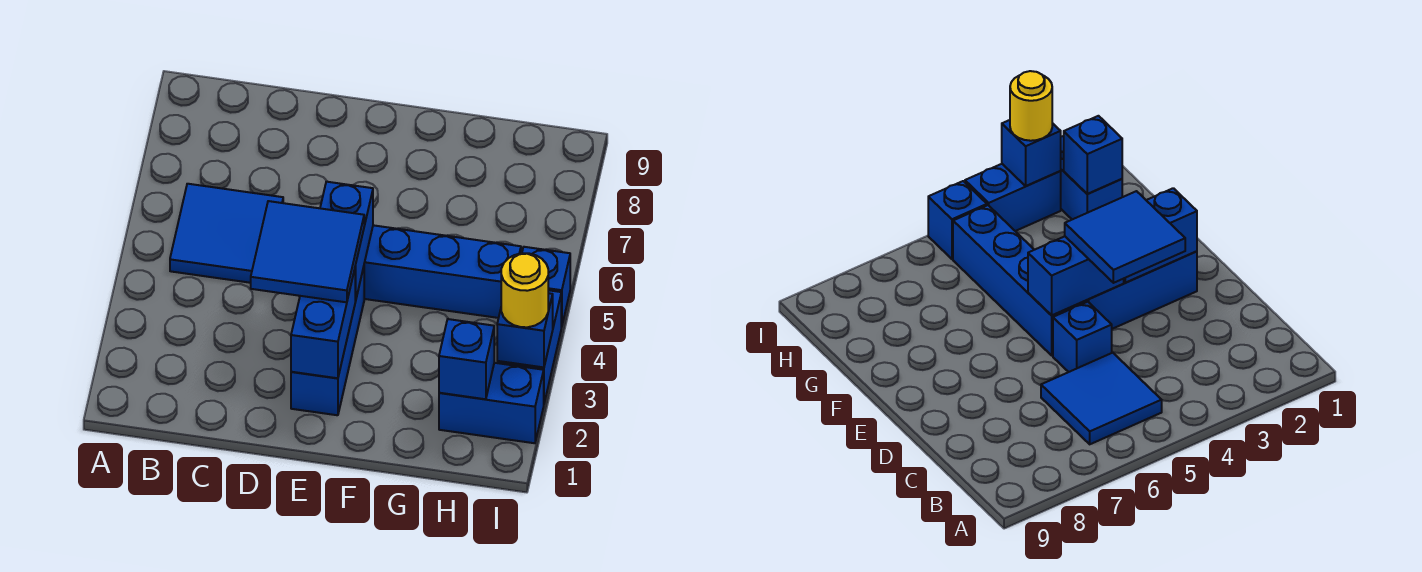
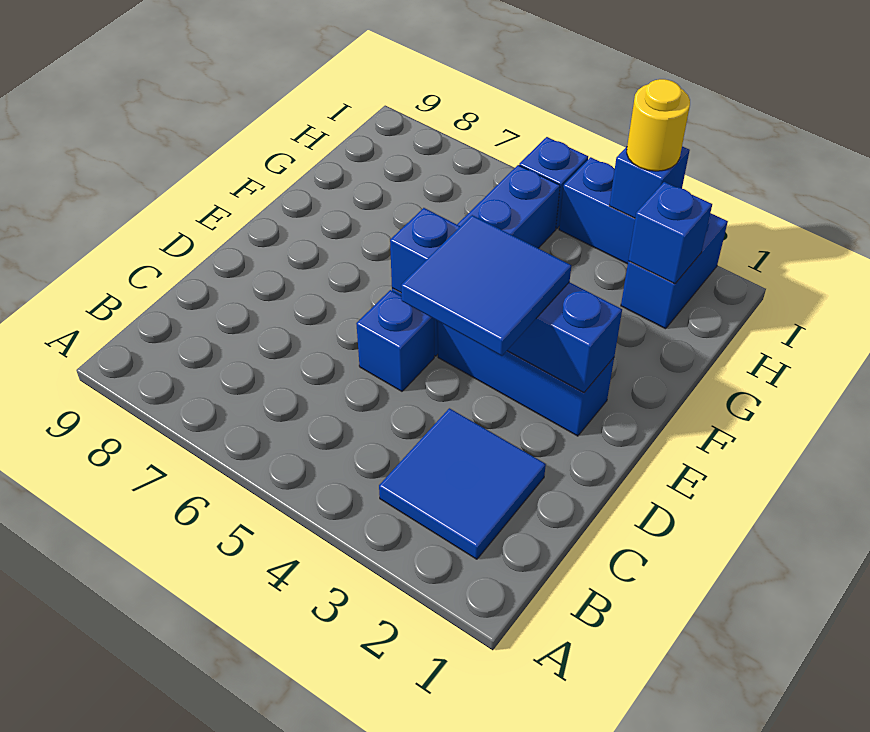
blue tile B5:C6 level 1 -> blue tile B2:C3 level 1

